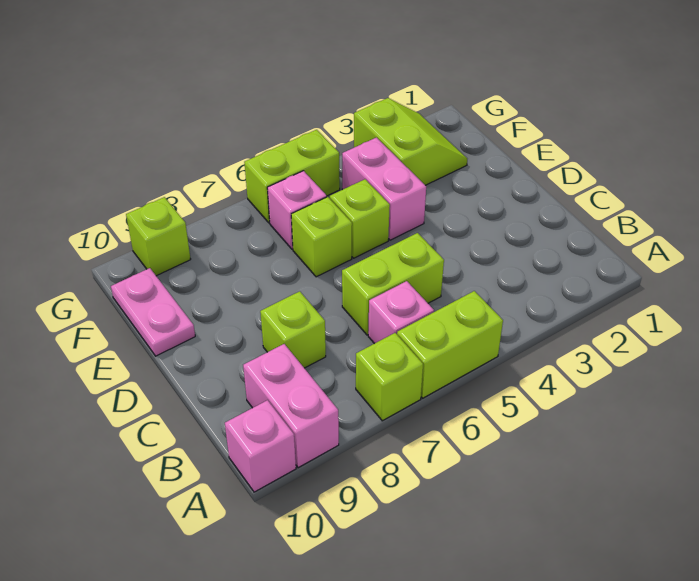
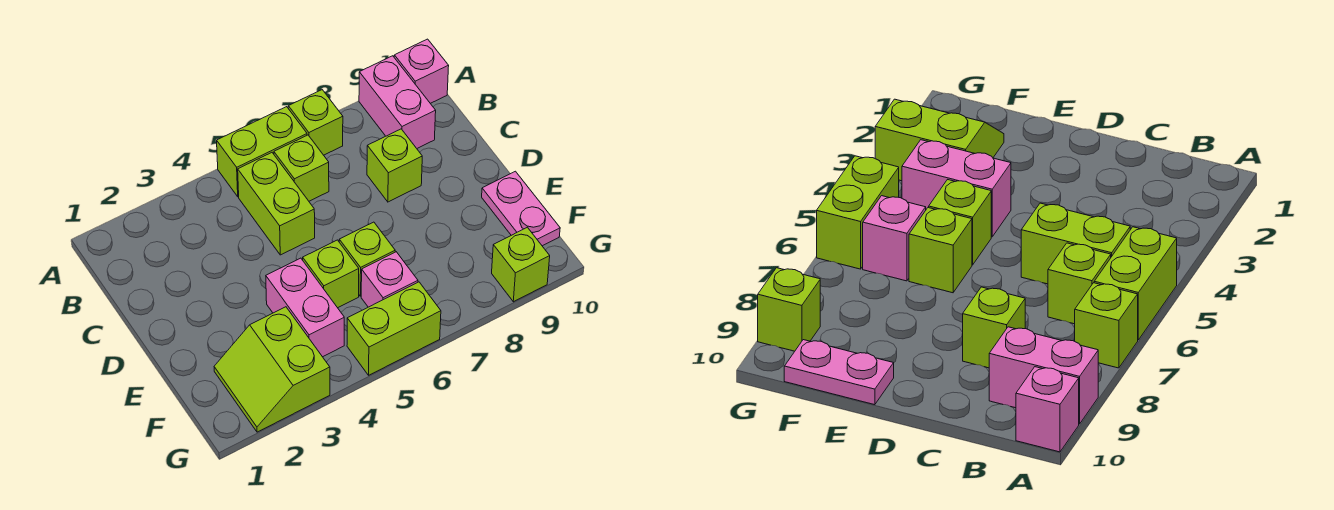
pink brick B6 level 1 -> lime brick B6 level 1
lime brick C5:C6 level 1 -> lime brick B5:C5 level 1

